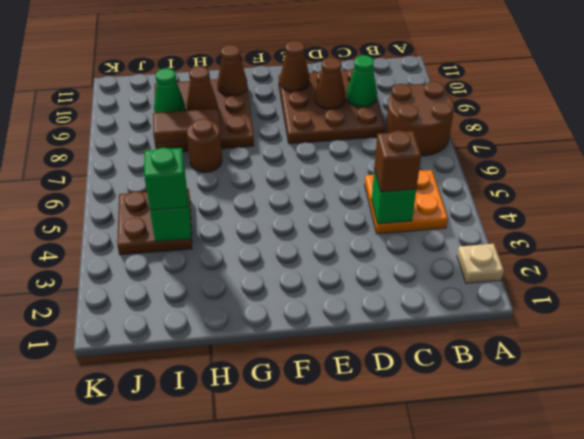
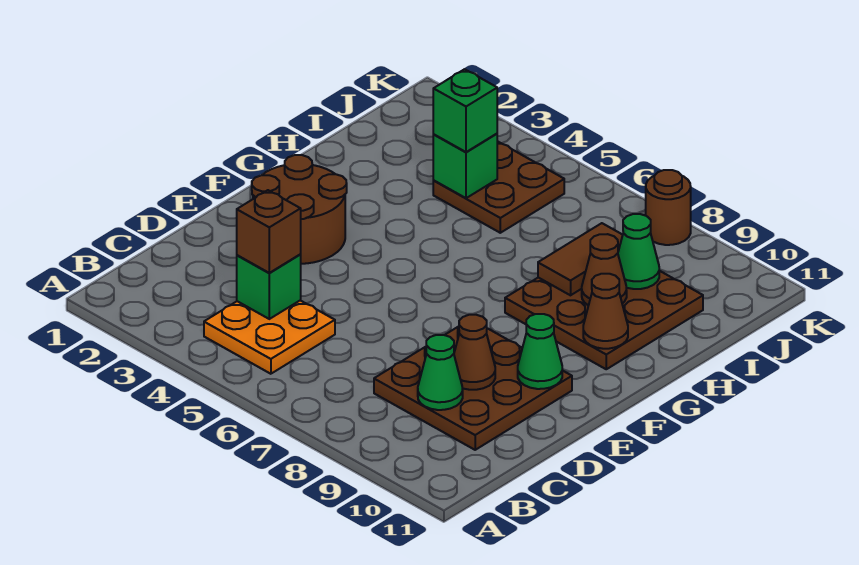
tan plate A2 level 1 -> none
brown round brick A7:B8 level 1 -> brown round brick E2:F3 level 1
brown cone E10 level 2 -> green cone E10 level 2
brown round brick H7 level 1 -> brown round brick K8 level 1

